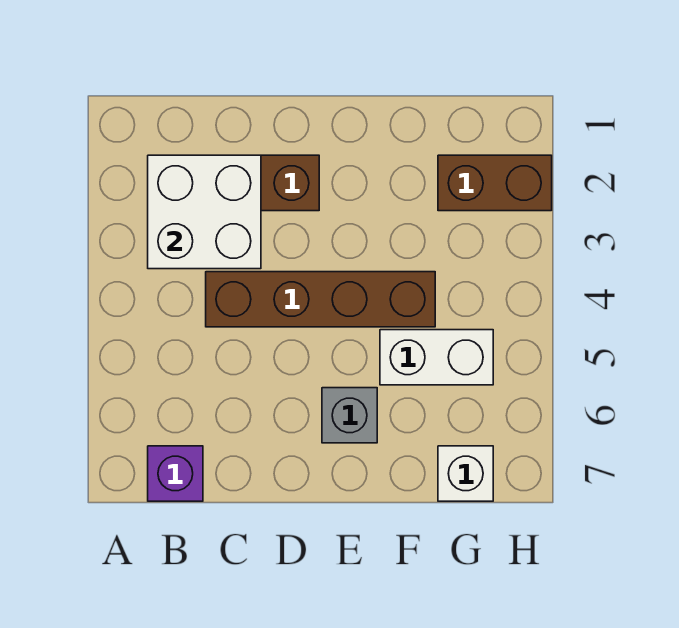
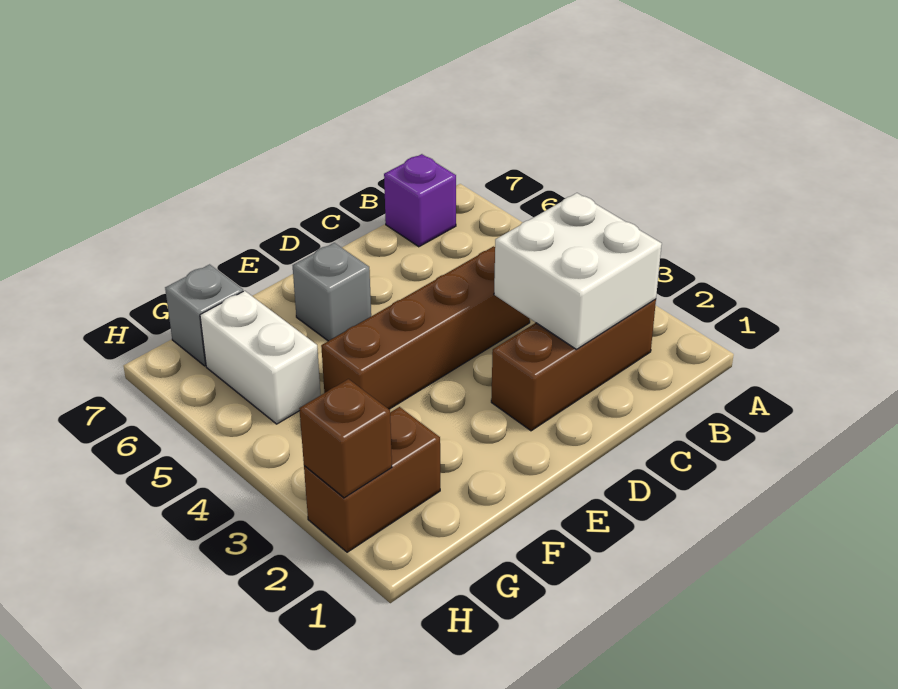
white brick F5:G5 level 1 -> white brick G5:G6 level 1
white brick G7 level 1 -> grey brick G7 level 1
none -> brown brick H2 level 2

